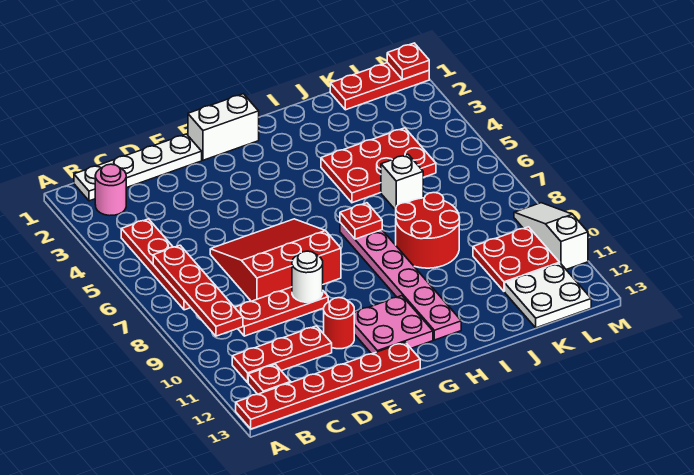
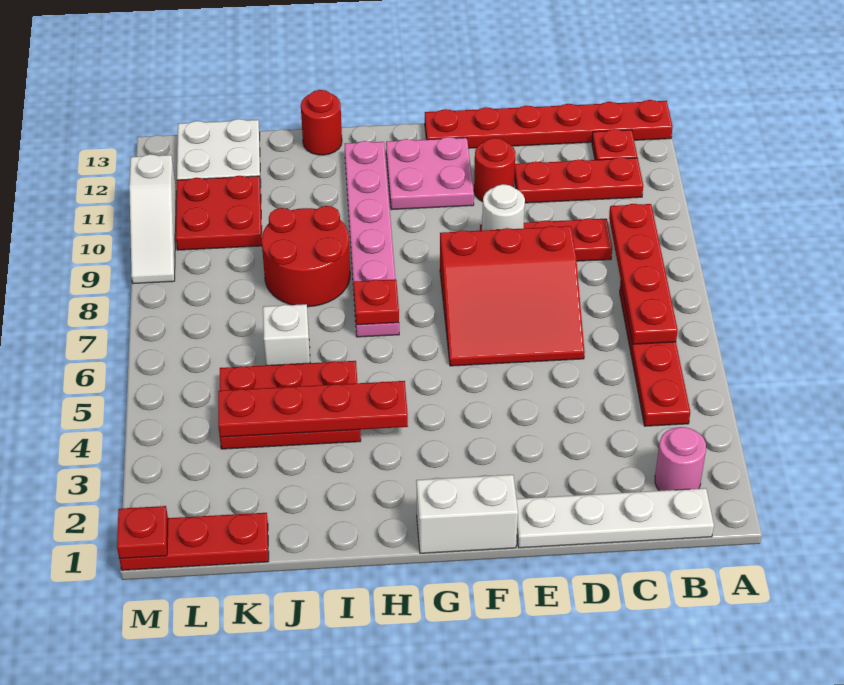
none -> red plate H4:K4 level 2
none -> red round brick I13 level 1

